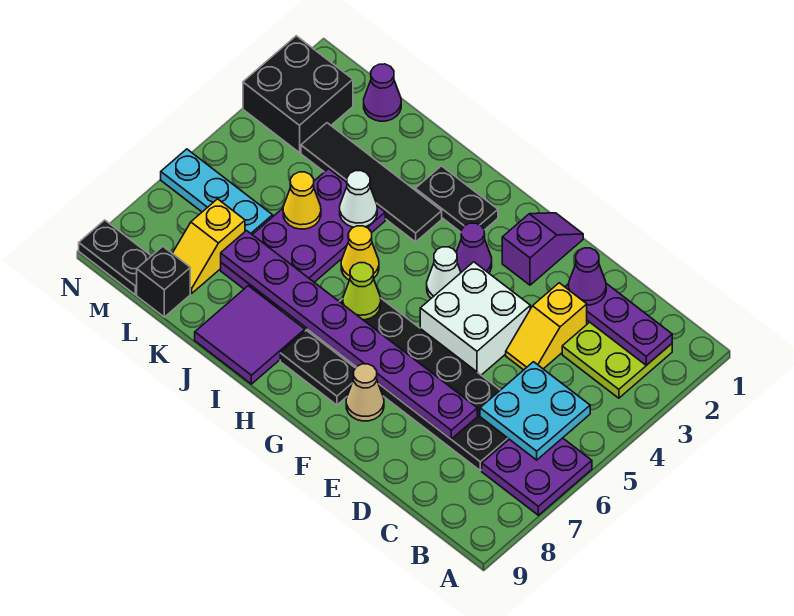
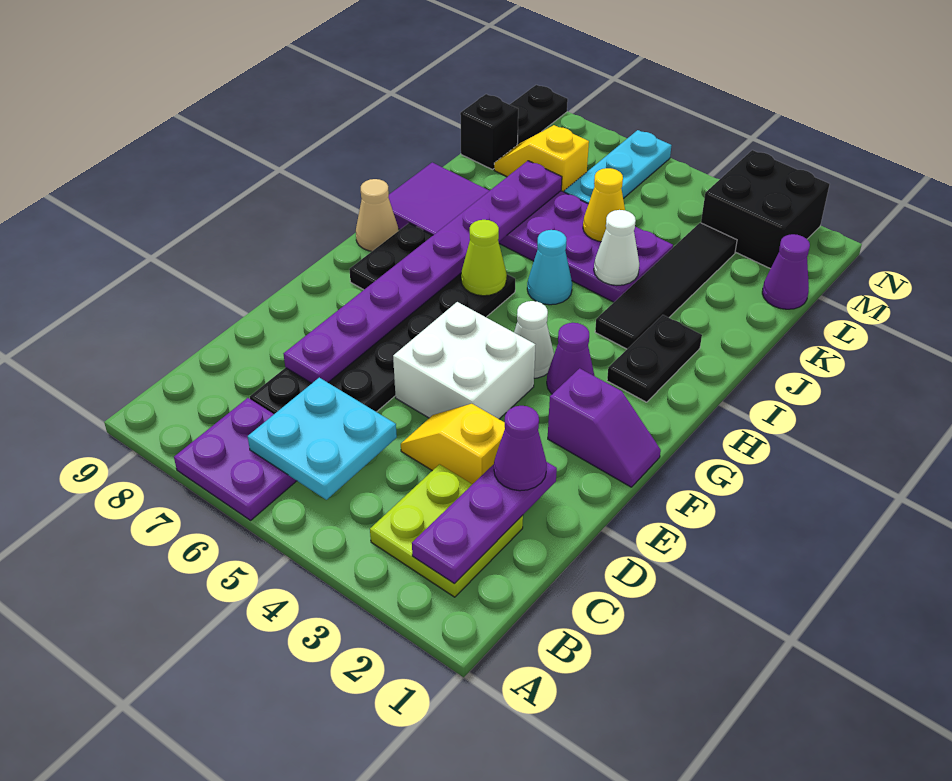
tan cone F8 level 1 -> tan cone H9 level 1
yellow cone I5 level 1 -> cyan cone I5 level 1

